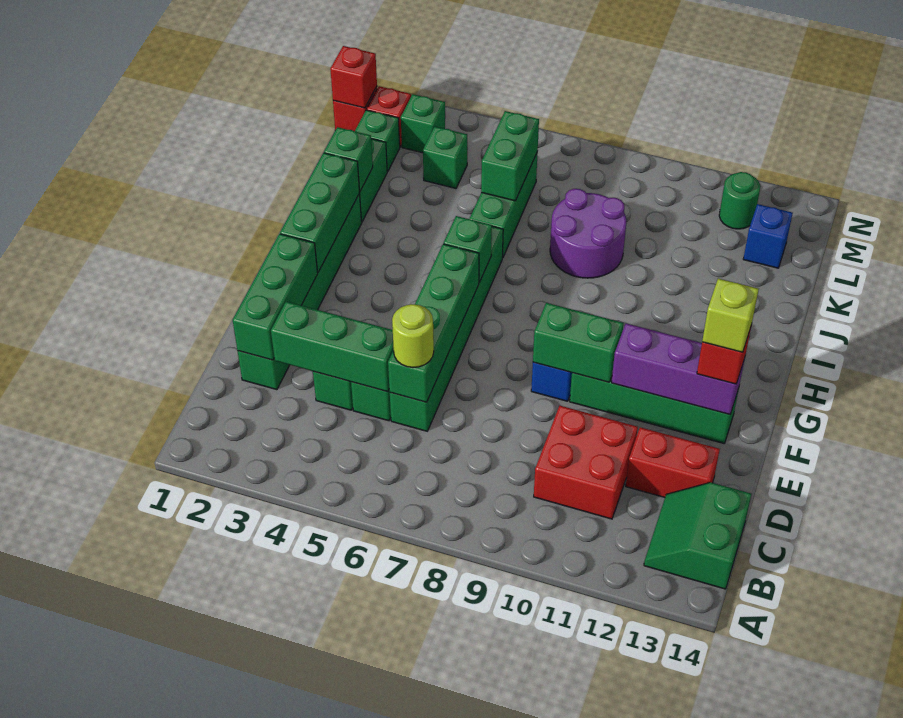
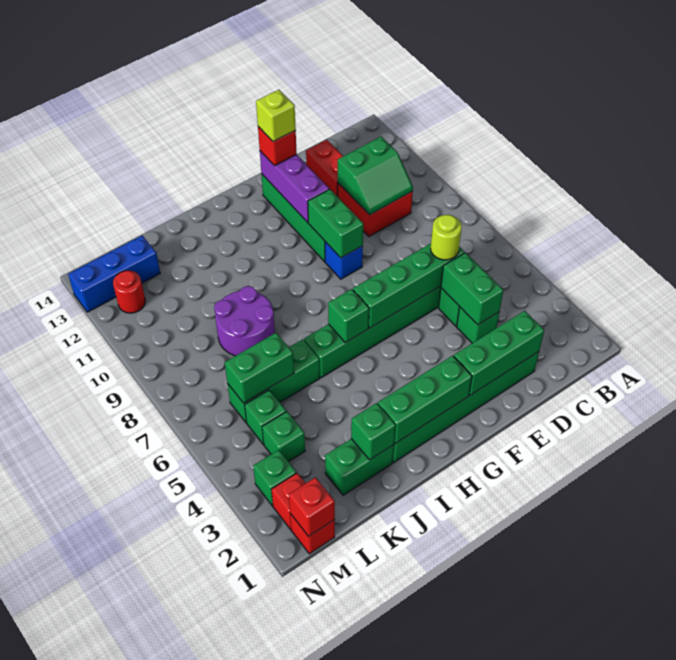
green slope B13:C14 level 1 top 14 -> green slope C10:D11 level 2 top 11
green brick D3:D5 level 2 -> green brick D4:D5 level 2
green brick L2 level 1 -> green brick L5 level 1
blue brick L13 level 1 -> blue brick L13:N13 level 1
green round brick M12 level 1 -> red round brick M12 level 1

